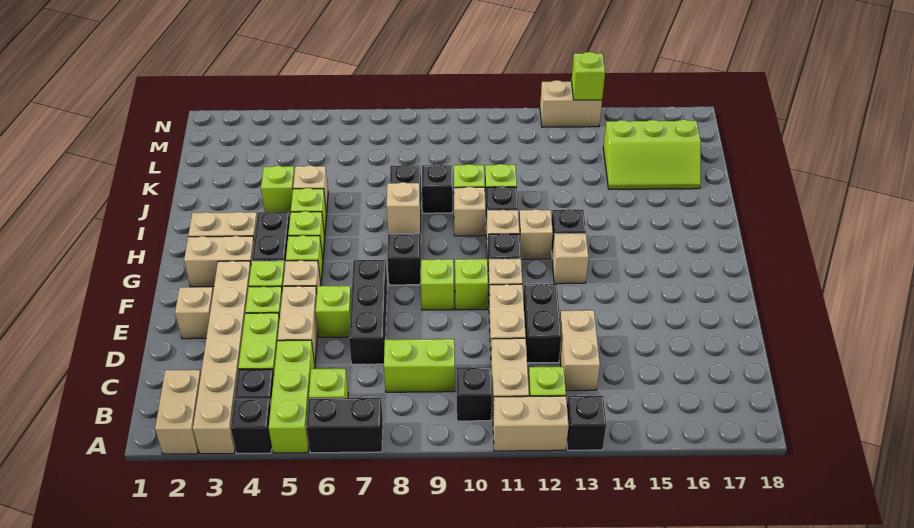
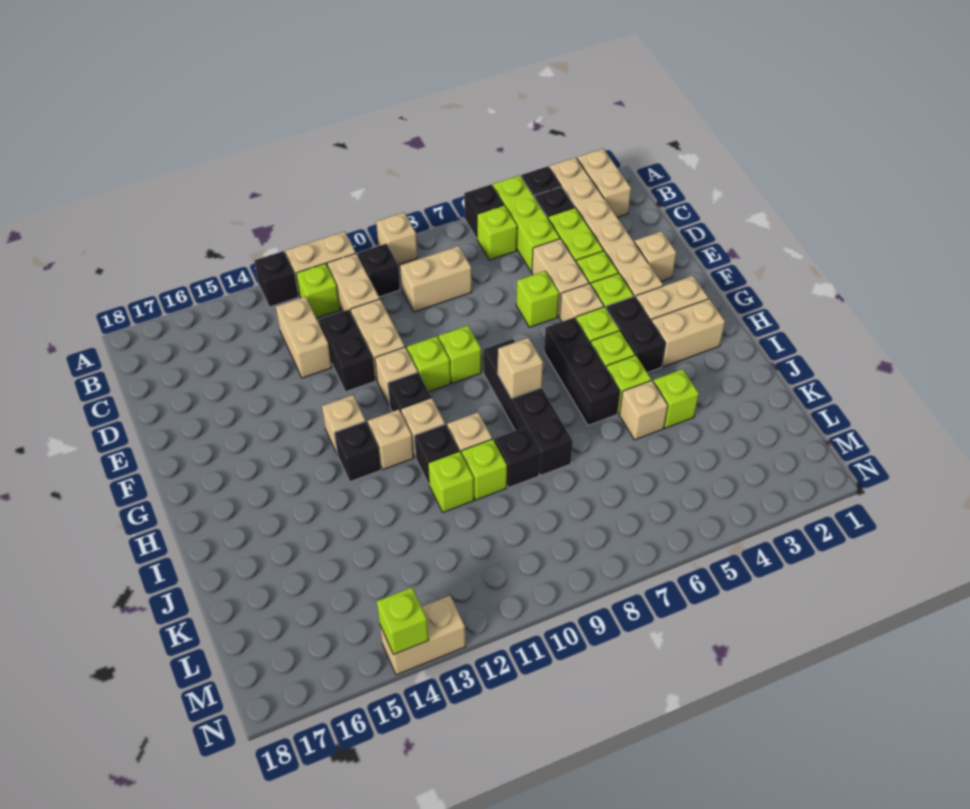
black brick A6:A7 level 1 -> black brick A6 level 1
none -> tan brick A9 level 1
lime brick C8:C9 level 1 -> tan brick C8:C9 level 1
black brick D7:F7 level 1 -> black brick G6:I6 level 1
lime slope K15:L17 level 1 top L -> none

